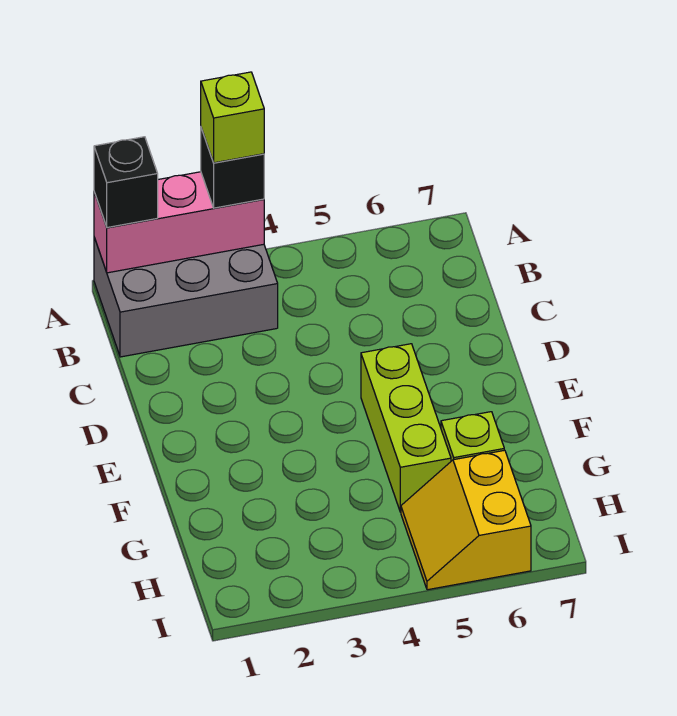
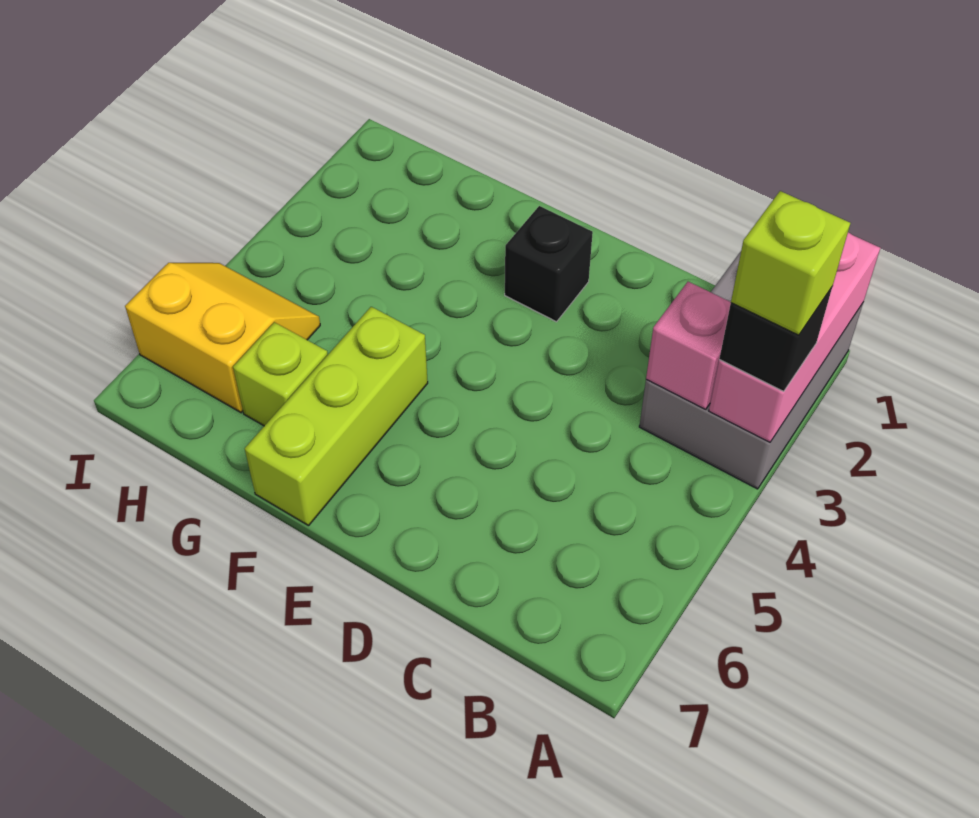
black brick A1 level 3 -> black brick E2 level 1
none -> pink brick B3 level 2
lime brick E5:G5 level 1 -> lime brick F5:F7 level 1

